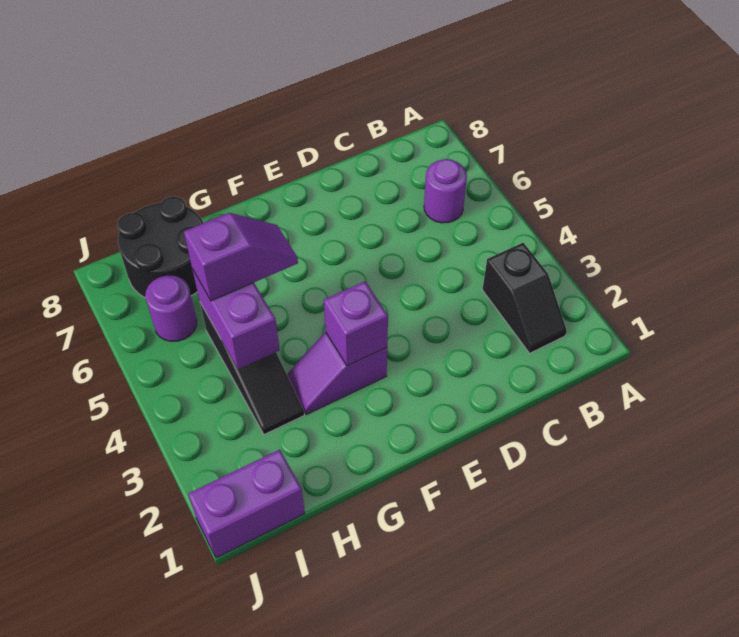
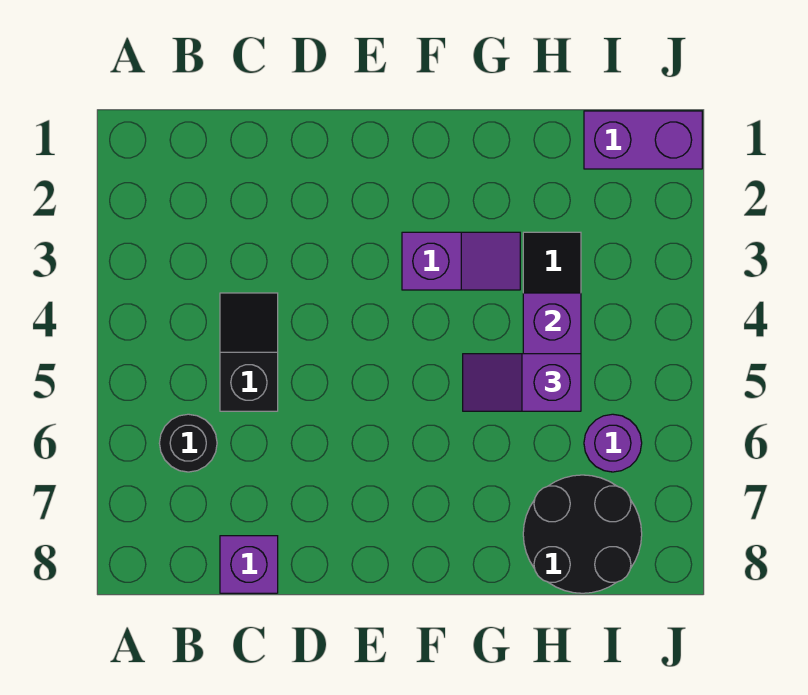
black slope B2:B3 level 1 top 3 -> black slope C4:C5 level 1 top 5
purple round brick B6 level 1 -> black round brick B6 level 1
purple brick F3 level 2 -> purple brick C8 level 1

